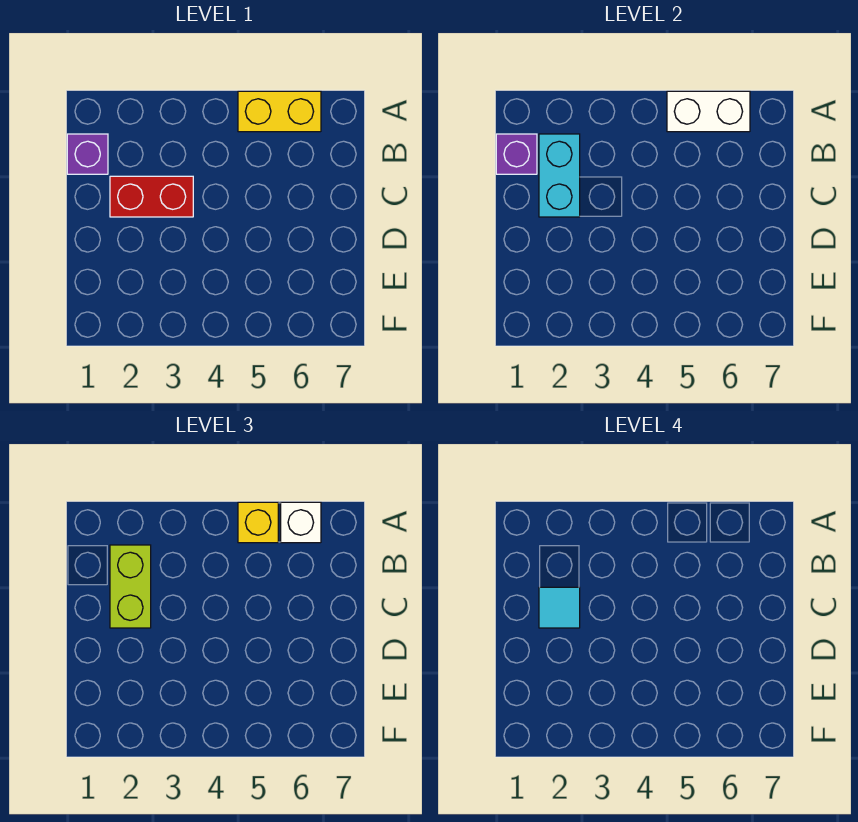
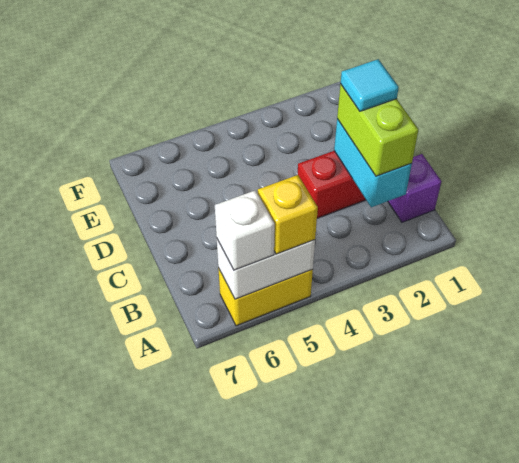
purple brick B1 level 2 -> none

